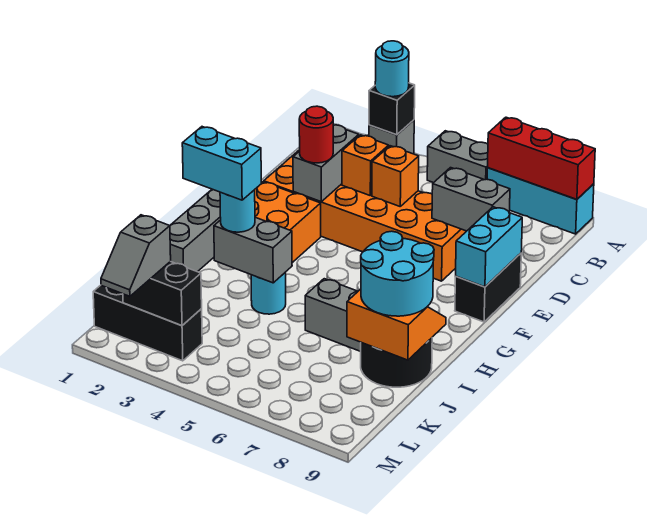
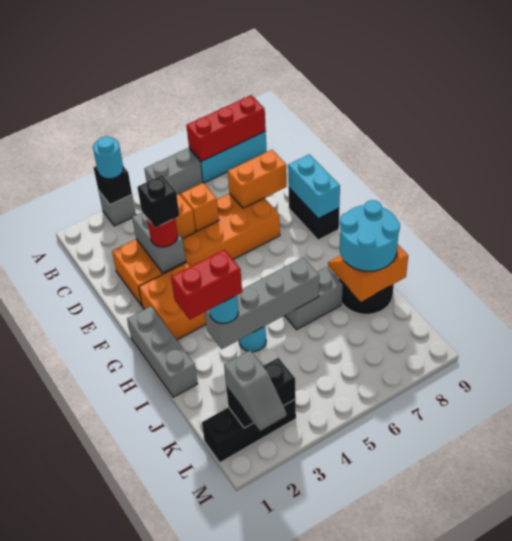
grey brick D7:D8 level 2 -> orange brick D7:D8 level 2
none -> black brick E3 level 4
cyan brick I2:I3 level 4 -> red brick I2:I3 level 4
grey brick I3:I4 level 2 -> grey brick I3:I6 level 2

